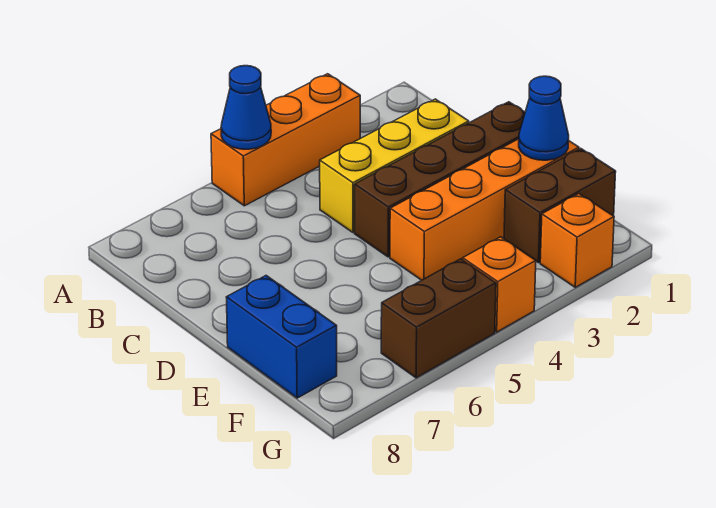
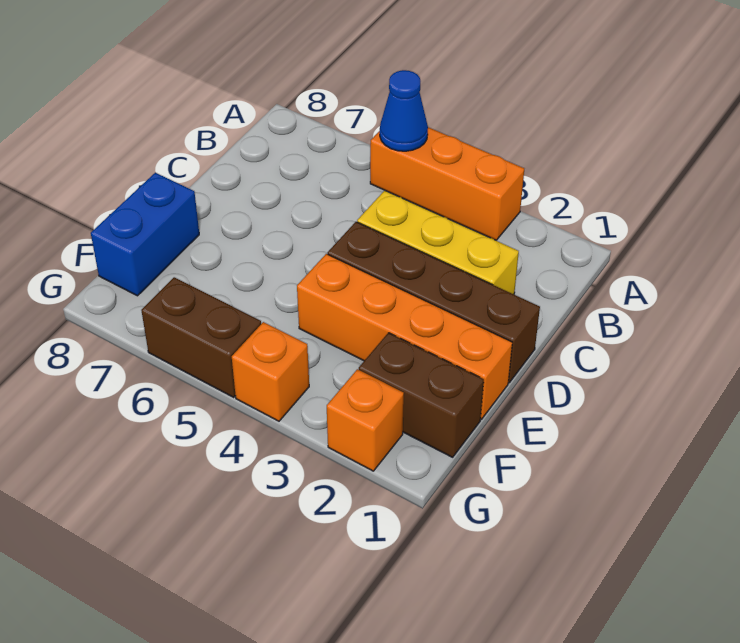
blue cone E1 level 2 -> none

